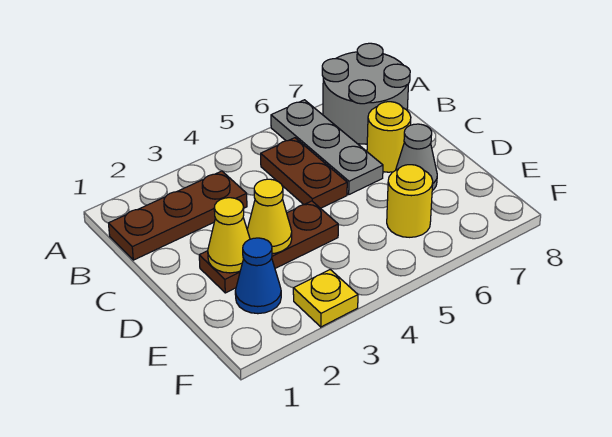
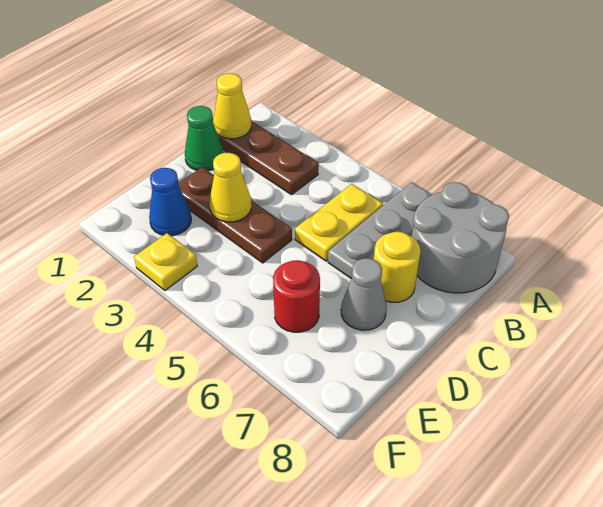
brown plate B5:C5 level 1 -> yellow plate B5:C5 level 1
none -> green cone C1 level 1
yellow cone D2 level 2 -> yellow cone B1 level 2
yellow round brick E6 level 1 -> red round brick E6 level 1

